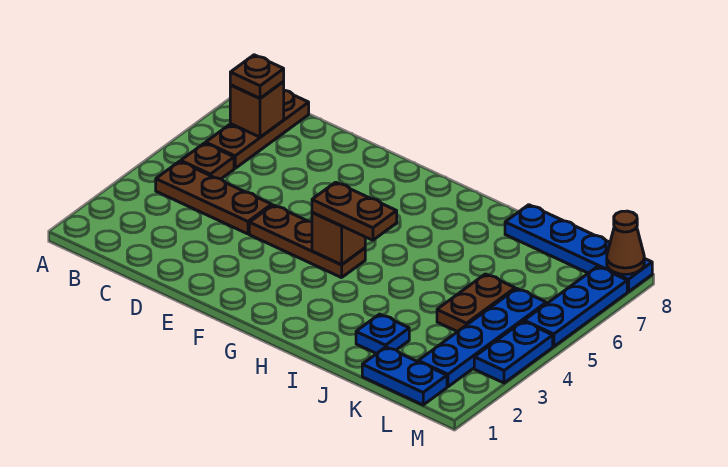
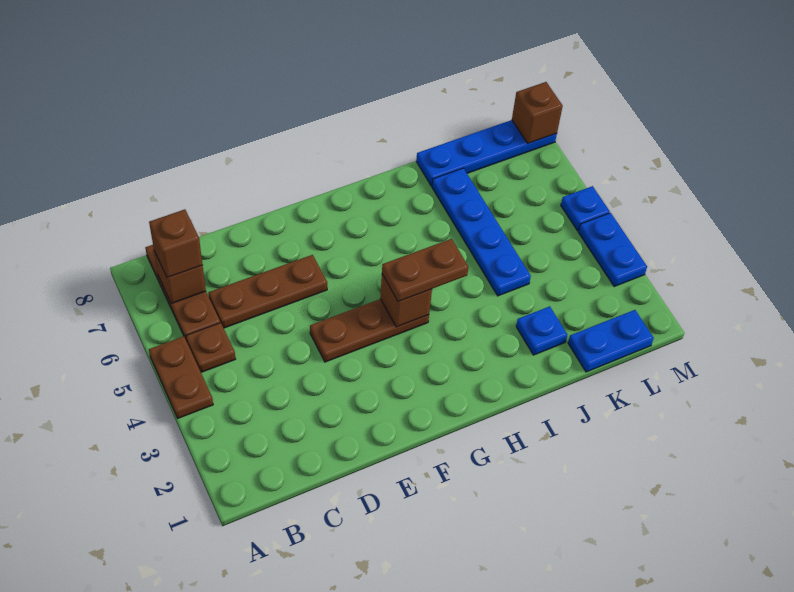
brown plate B4:D4 level 1 -> brown plate C6:E6 level 1
brown plate B7 level 3 -> brown brick B7 level 3
brown plate K4:K5 level 1 -> brown plate A4:A5 level 1
blue plate L2:L5 level 1 -> blue plate J4:J7 level 1
blue plate M5:M7 level 1 -> blue plate M5 level 1
brown cone M8 level 2 -> brown brick M8 level 2

